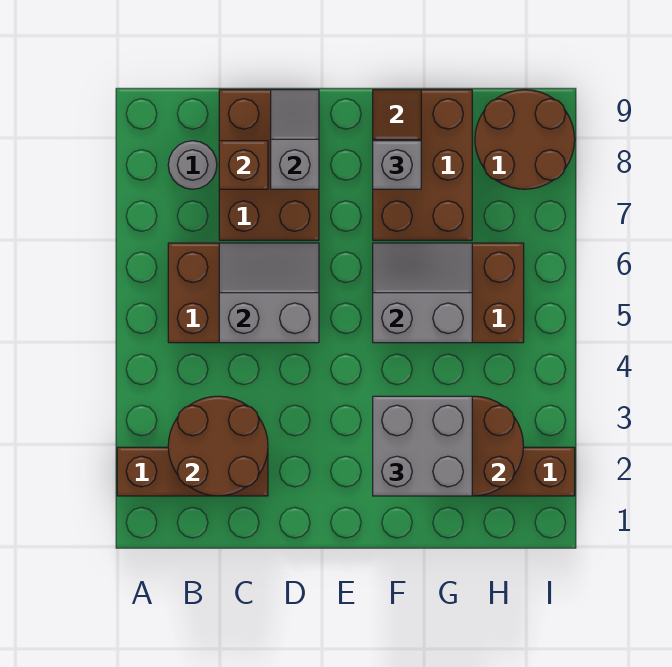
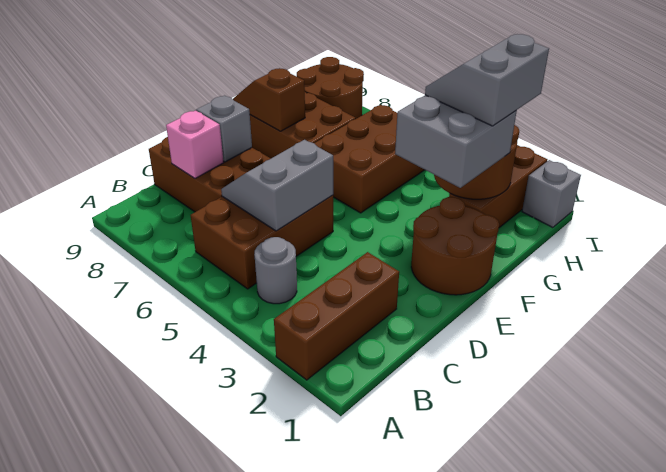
brown round brick B2:C3 level 2 -> brown round brick E1:F2 level 1
grey round brick B8 level 1 -> grey round brick B4 level 1
brown brick C8 level 2 -> pink brick C8 level 2
grey slope F5:G6 level 2 top 5 -> grey slope G2:H3 level 4 top 2
grey brick F8 level 3 -> grey brick I1 level 1

